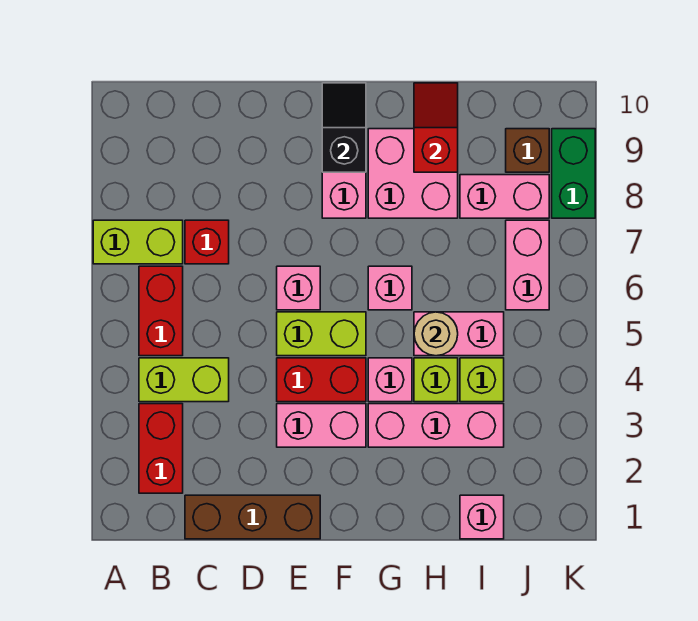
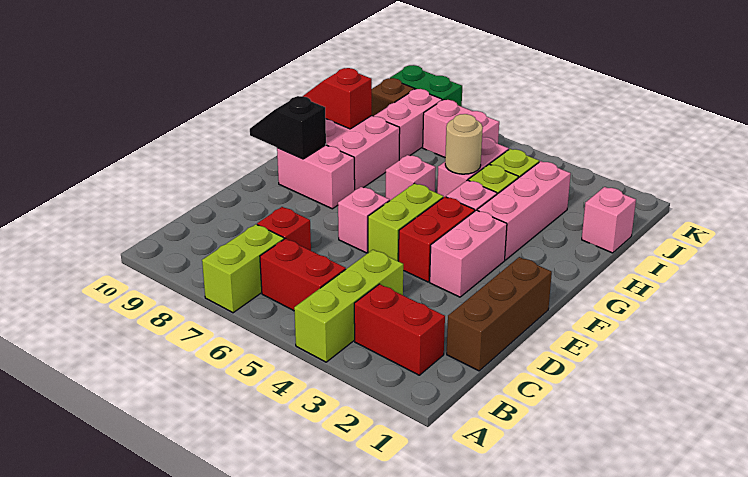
lime brick B4:C4 level 1 -> lime brick A4:C4 level 1

